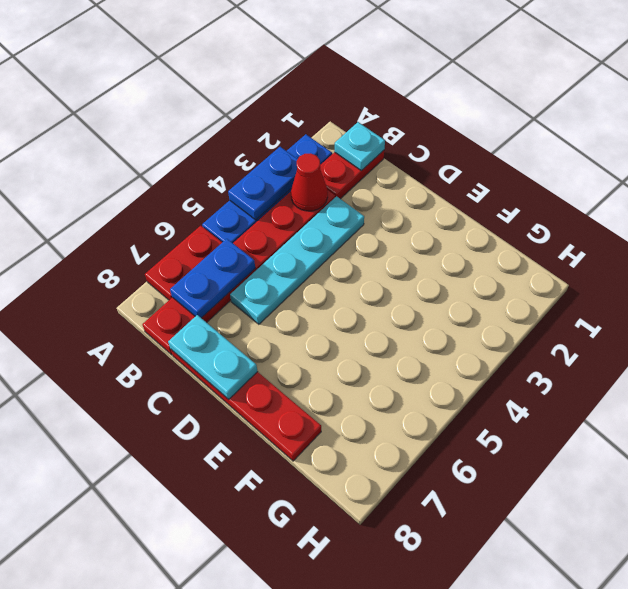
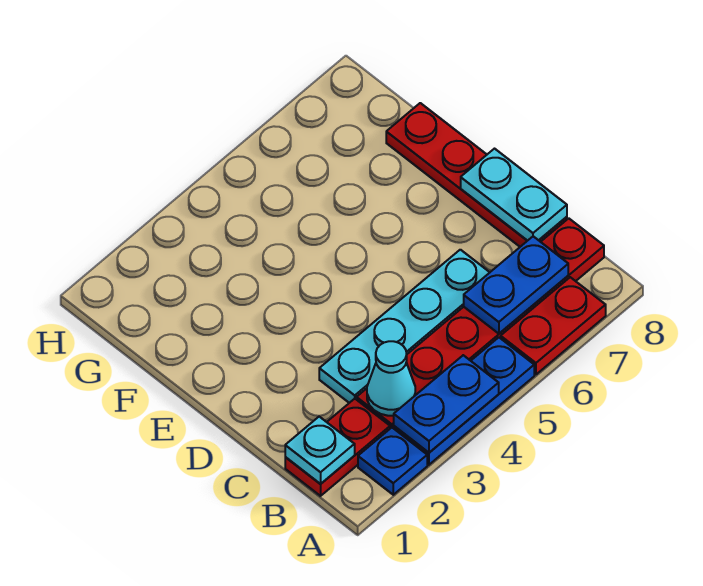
red cone B3 level 2 -> cyan cone B3 level 2

